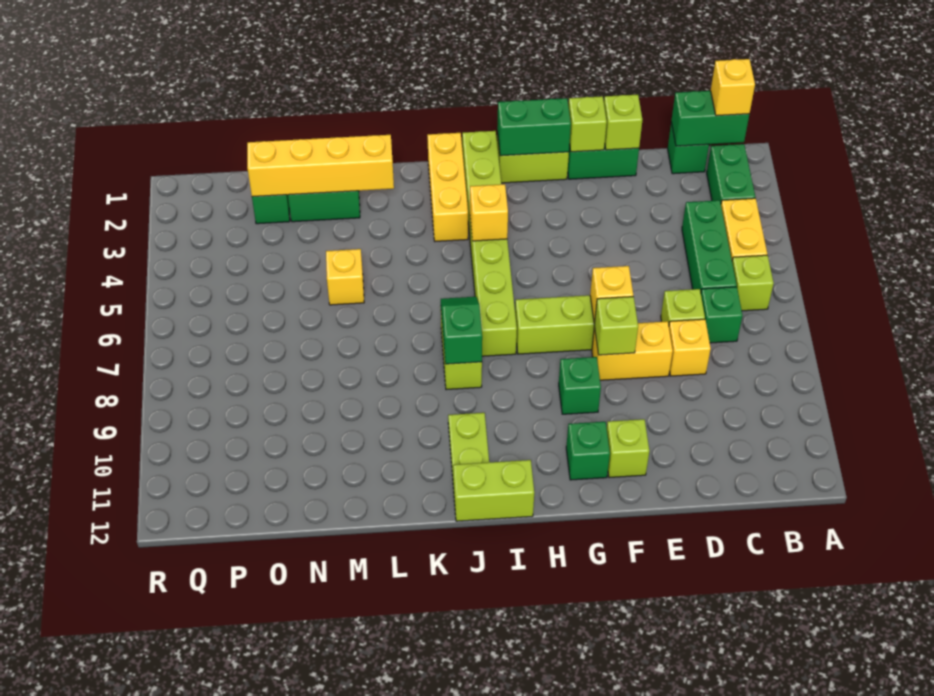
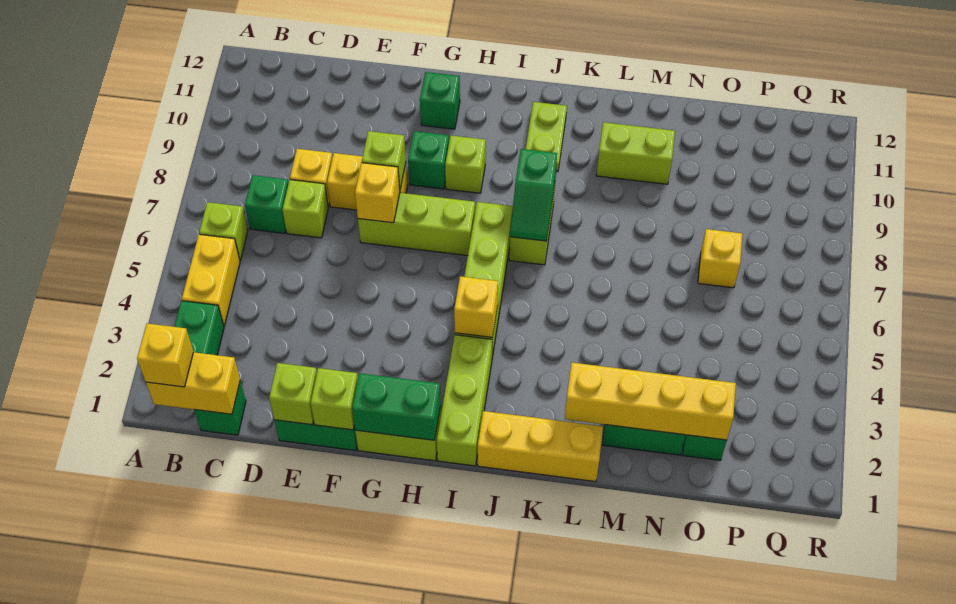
green brick B1:C1 level 2 -> yellow brick B1:C1 level 2
green brick C4:C6 level 1 -> none
lime brick F11 level 1 -> lime brick H9 level 1
lime brick I12:J12 level 1 -> lime brick L10:M10 level 1
yellow brick J1:J3 level 1 -> yellow brick J1:L1 level 1
yellow brick M5 level 1 -> yellow brick O7 level 1

